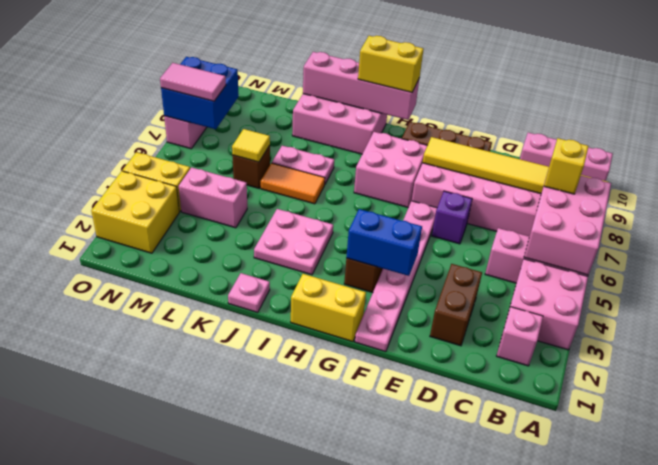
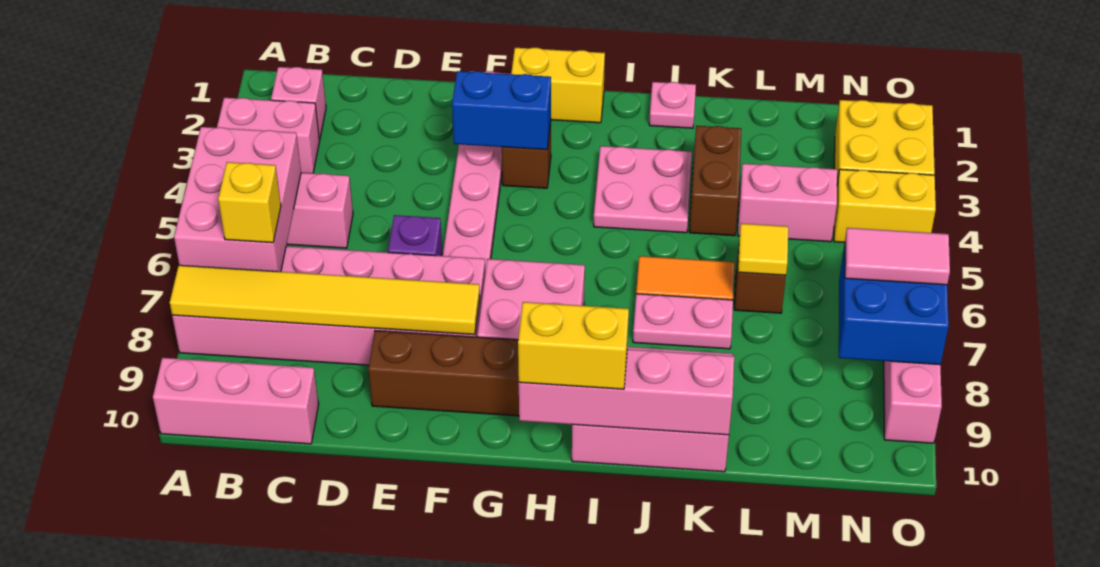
pink brick A3:B4 level 1 -> pink brick A3:B3 level 1
brown brick D2:D3 level 1 -> brown brick K3:K4 level 1

